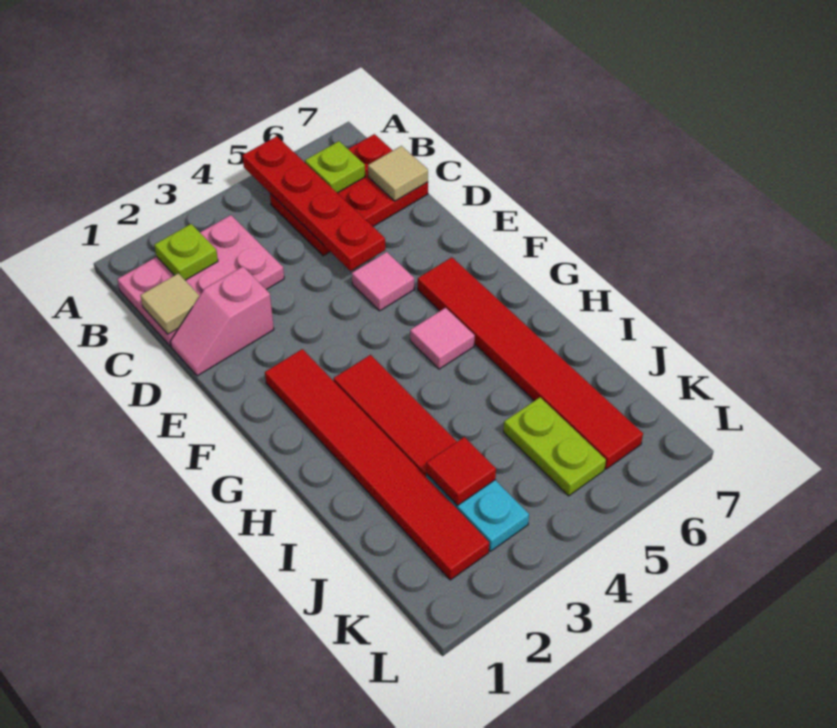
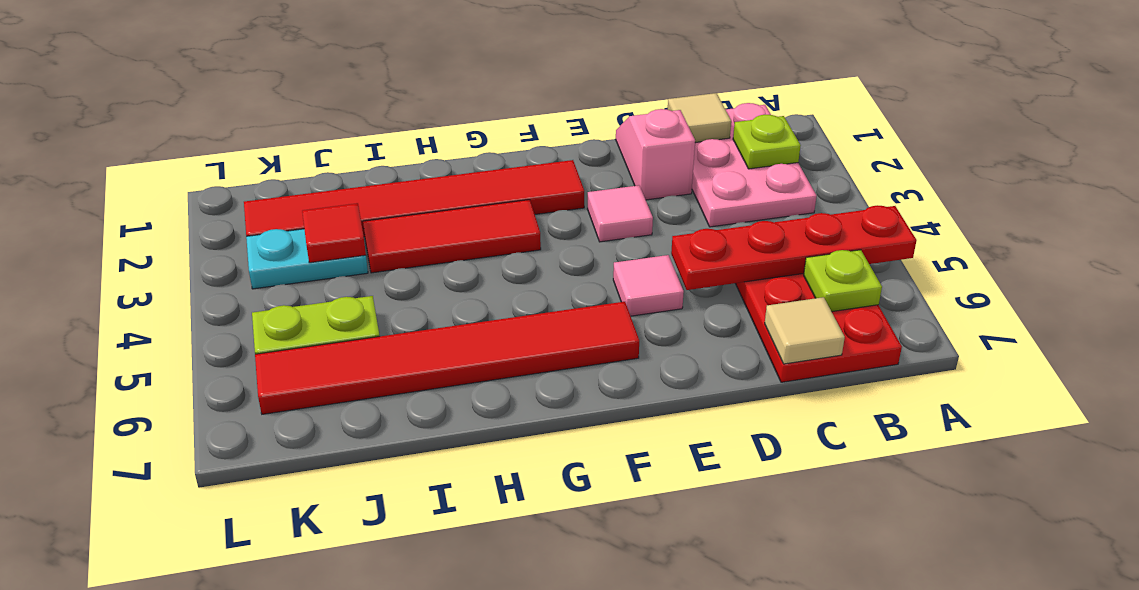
pink tile G5 level 1 -> pink tile E3 level 1

